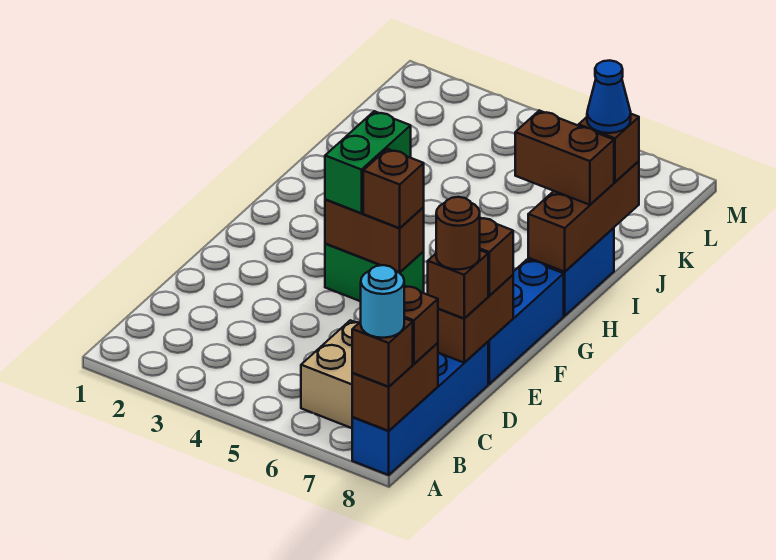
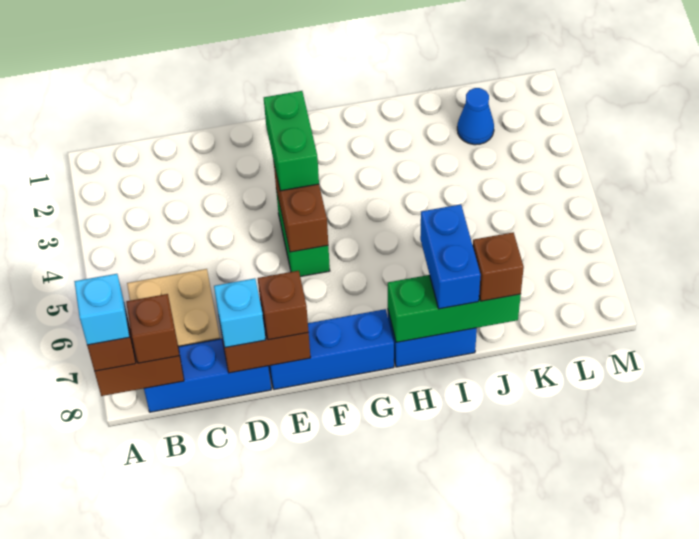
blue brick A8:D8 level 1 -> blue brick B8:D8 level 1
cyan round brick A8 level 4 -> cyan brick A8 level 4
brown brick D8 level 3 -> cyan brick D8 level 3
brown round brick D8 level 4 -> none
green brick F4:G4 level 3 -> green brick F3:F4 level 3
brown brick F5 level 3 -> none
brown brick H8:J8 level 2 -> green brick H8:J8 level 2
brown brick I7:I8 level 3 -> blue brick I7:I8 level 3
blue cone J8 level 4 -> blue cone K2 level 1

